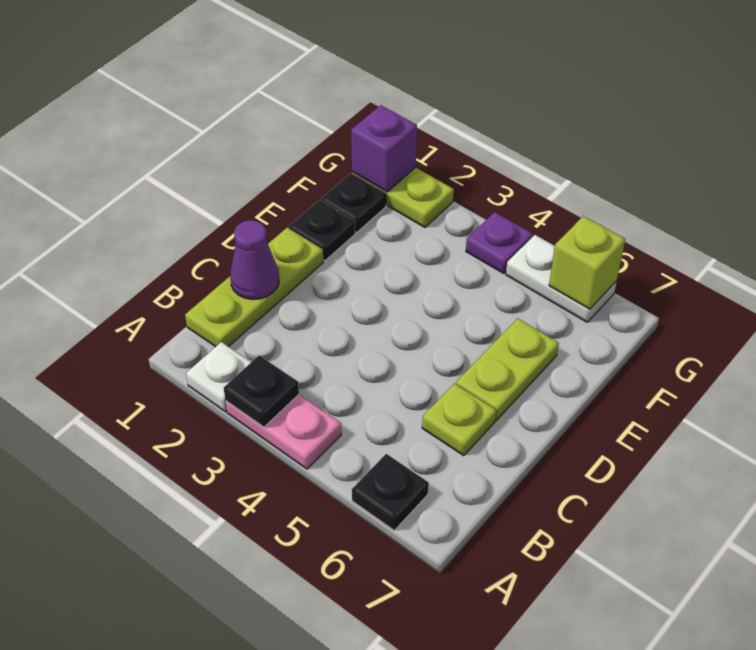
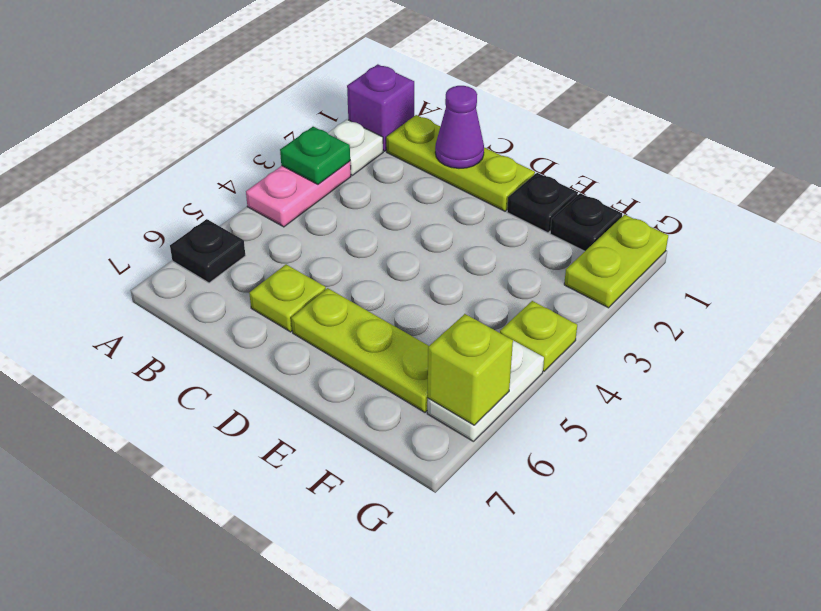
black plate A3 level 2 -> green plate A3 level 2
lime plate D6:E6 level 1 -> lime plate D6:F6 level 1
purple brick G1 level 2 -> purple brick A1 level 1
purple plate G4 level 1 -> lime plate G4 level 1

